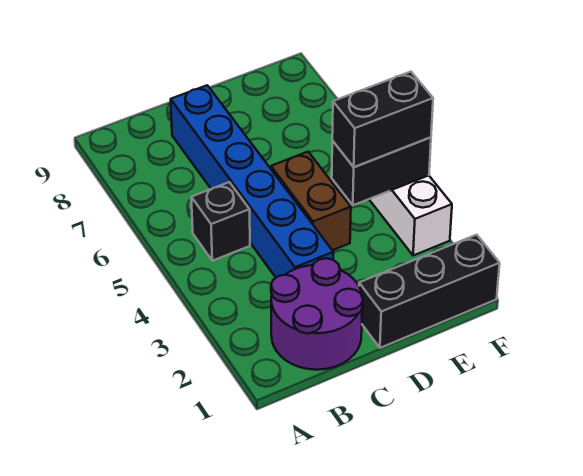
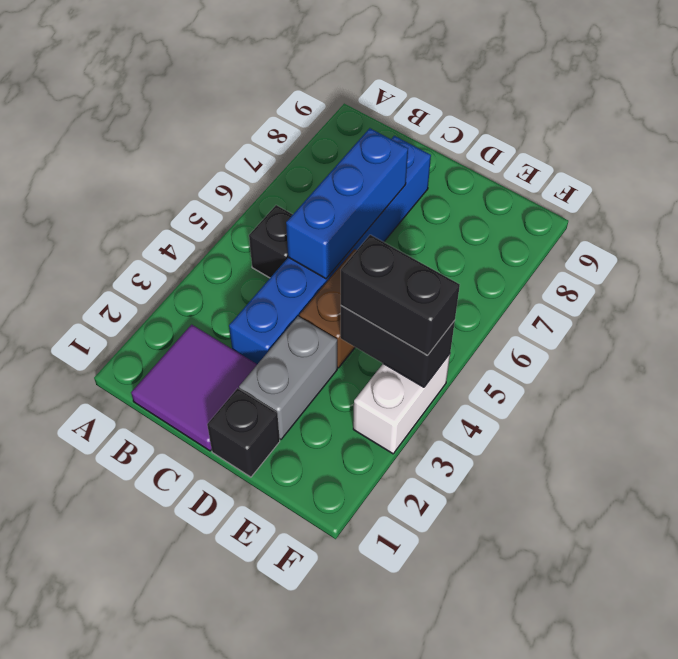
purple round brick B1:C2 level 1 -> purple tile B1:C2 level 1
none -> blue brick C5:C7 level 2
black brick D1:F1 level 1 -> black brick D1 level 1
none -> grey brick D2:D3 level 1

